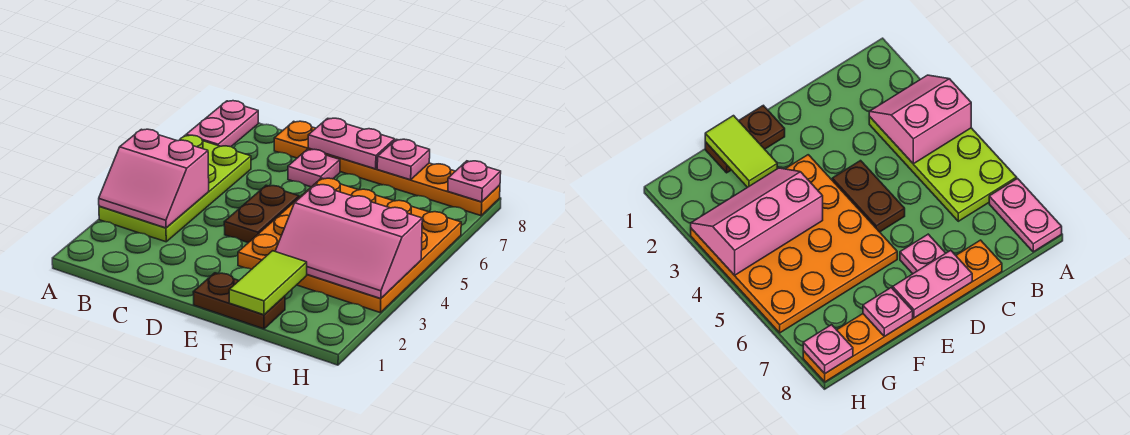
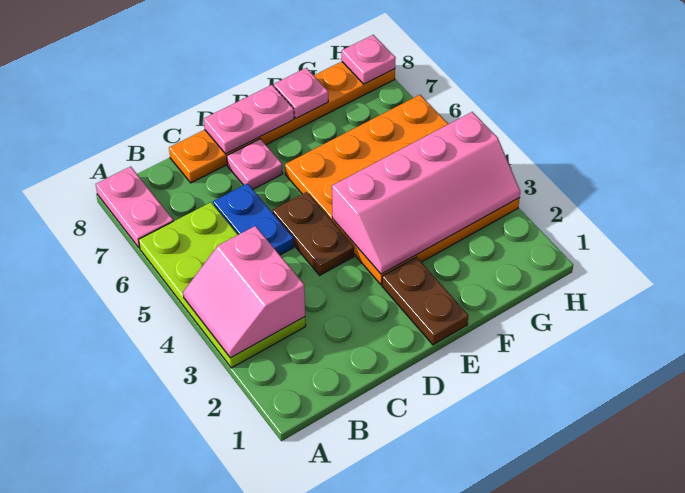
pink slope A3:B4 level 2 top 4 -> pink slope A3:B4 level 2 top B
none -> blue plate C5:C6 level 1
brown plate E1:F1 level 1 -> brown plate E1:E2 level 1
lime tile F1:F2 level 2 -> none
pink slope F3:H4 level 2 top 4 -> pink slope E3:H4 level 2 top 4

